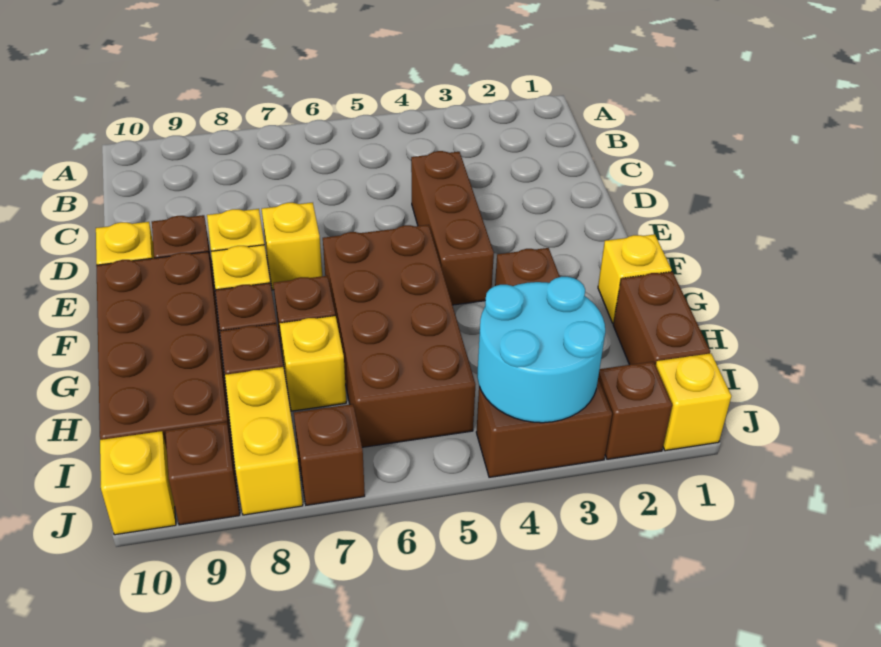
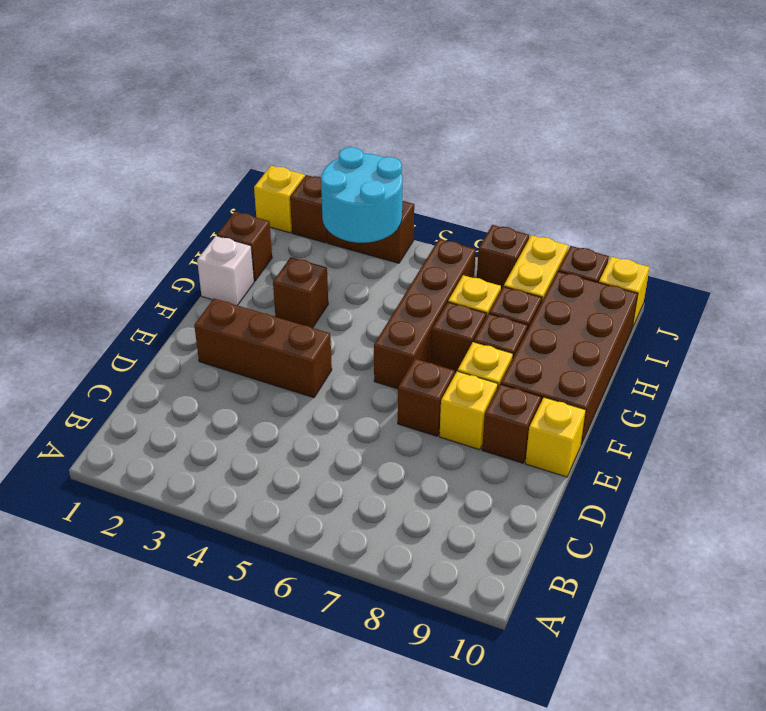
brown brick D4:F4 level 1 -> brown brick E2:E4 level 1
yellow brick E7 level 1 -> brown brick E7 level 1
brown brick F5:I6 level 1 -> brown brick F6:I6 level 1
yellow brick G1 level 1 -> white brick G1 level 1
brown brick H1:I1 level 1 -> brown brick H1 level 1

